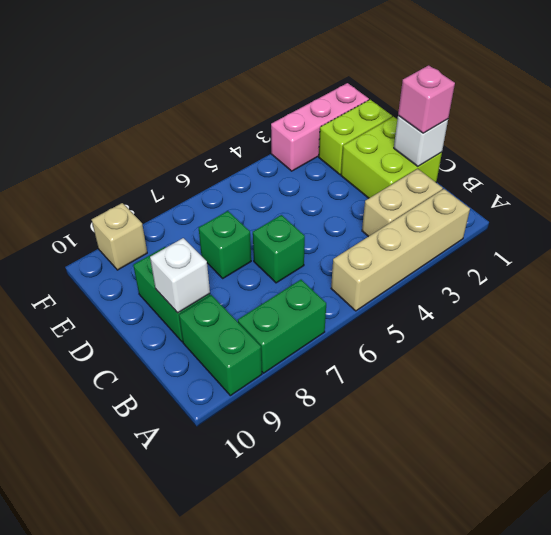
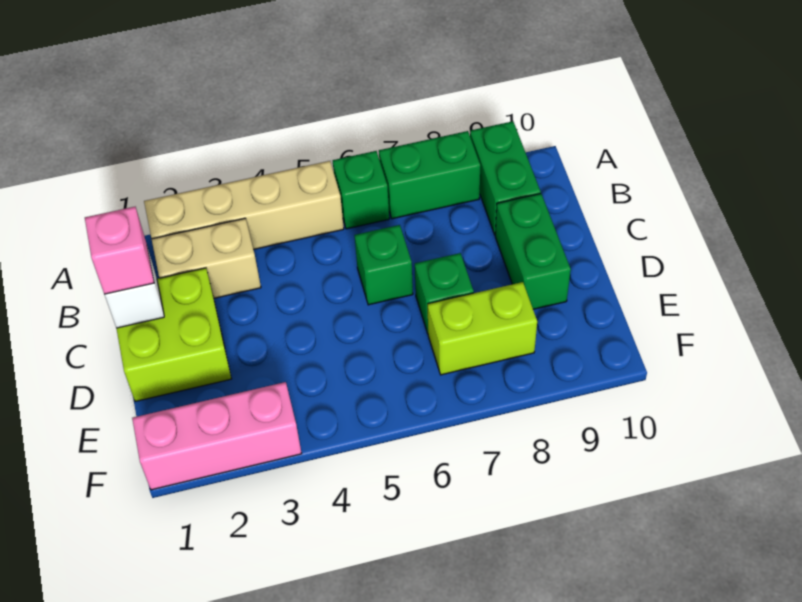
none -> green brick A6 level 1
white brick C9 level 2 -> none
lime brick E1:E2 level 1 -> lime brick E7:E8 level 1
tan brick F9 level 1 -> none

